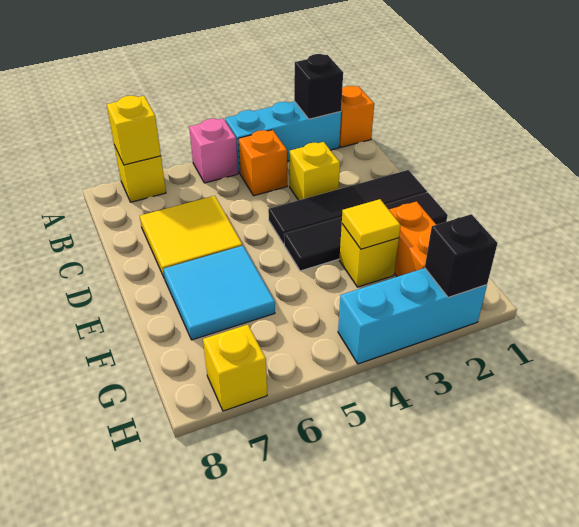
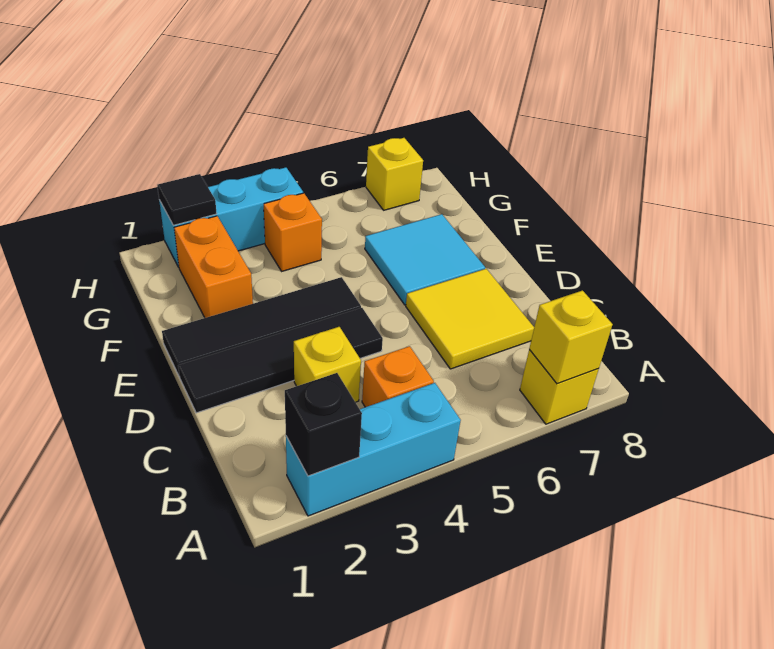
orange brick A1 level 1 -> orange brick G4 level 1
pink brick A5 level 1 -> none
yellow brick F3 level 1 -> none
yellow tile F3 level 2 -> none
black brick H2 level 2 -> black tile H2 level 2

